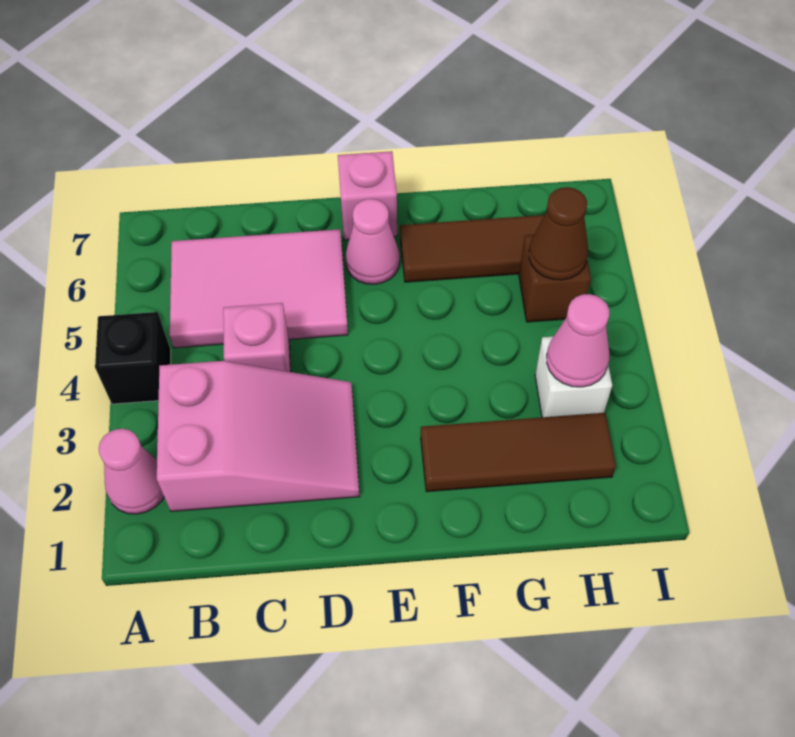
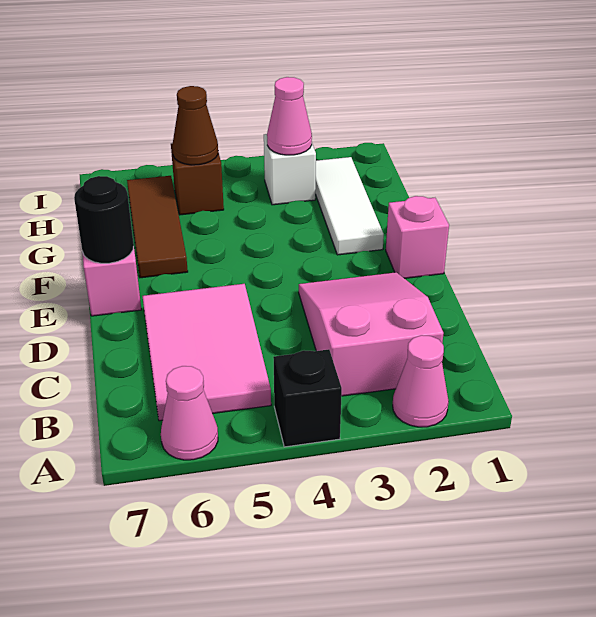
pink brick C4 level 1 -> pink brick E1 level 1
pink cone E6 level 1 -> pink cone A6 level 1
none -> black round brick E7 level 2
brown tile F2:H2 level 1 -> white tile F2:H2 level 1

